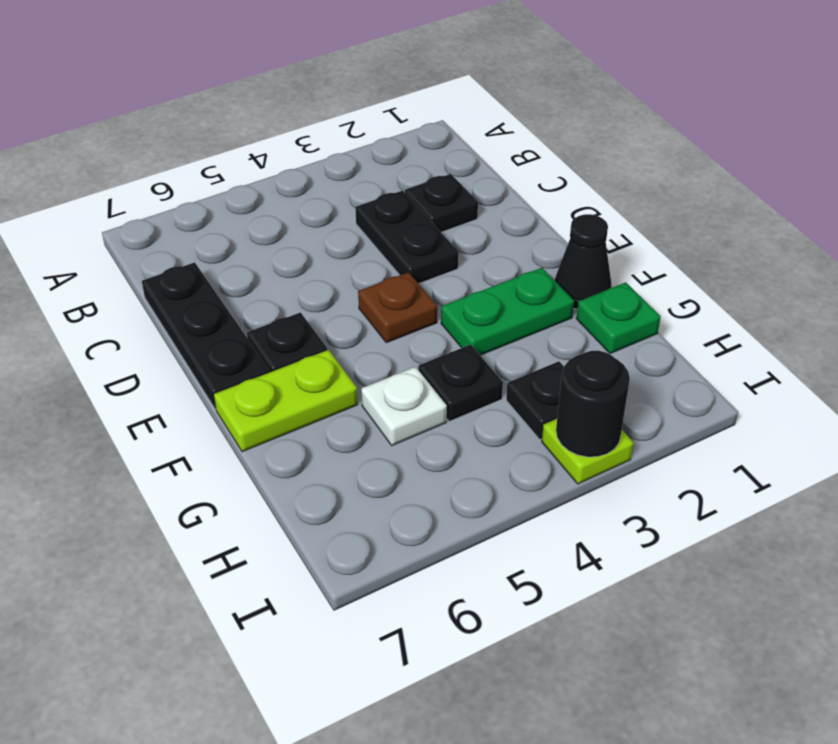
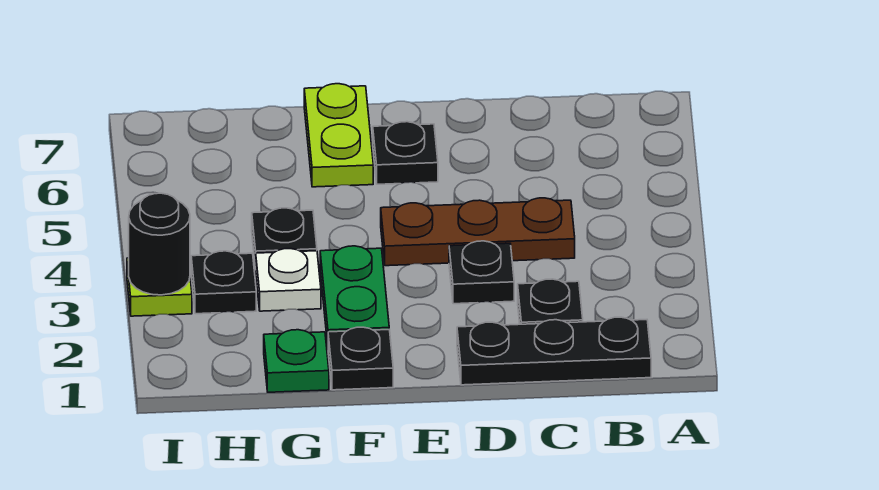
black plate C3:D3 level 1 -> black plate D3 level 1
black plate C7:E7 level 1 -> black plate B1:D1 level 1
brown plate E4 level 1 -> brown plate C4:E4 level 1
black cone F1 level 1 -> black plate F1 level 1
white plate G5 level 1 -> white plate G3 level 1

